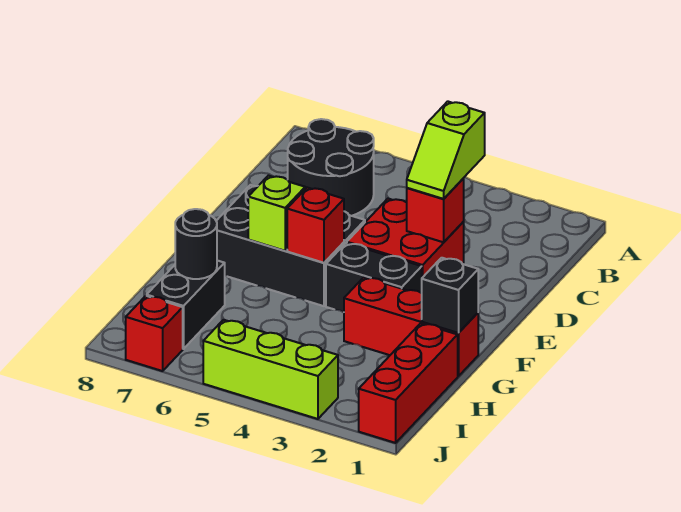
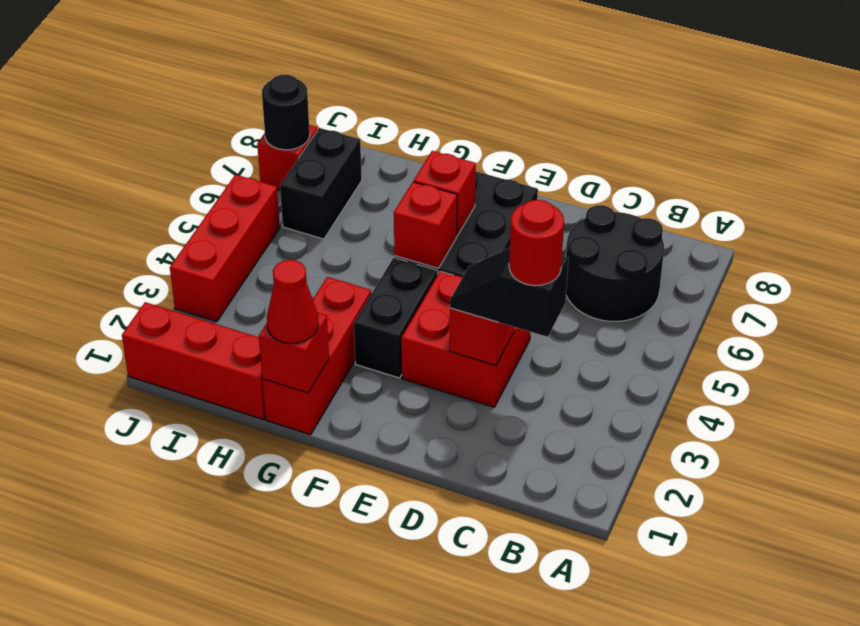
lime slope C3:D3 level 3 top C -> black slope C3:D3 level 3 top C
none -> red round brick C3 level 4
lime brick F6 level 2 -> red brick F6 level 2
black brick G1 level 2 -> red brick G1 level 2
none -> red cone G1 level 3
black brick H7:I7 level 1 -> black brick I6:I7 level 1
black round brick H7 level 2 -> black round brick J7 level 2
lime brick J3:J5 level 1 -> red brick J3:J5 level 1

